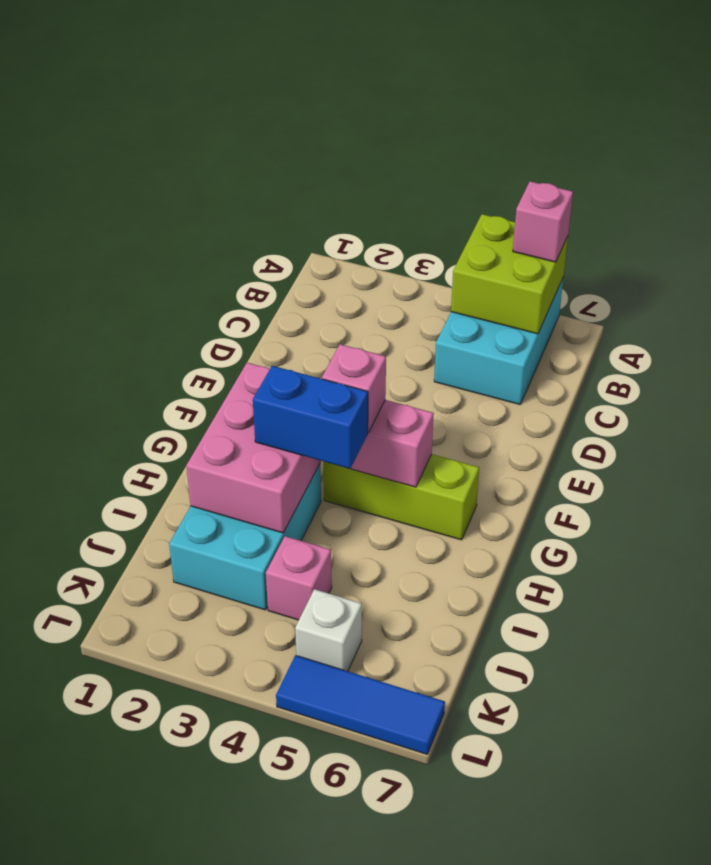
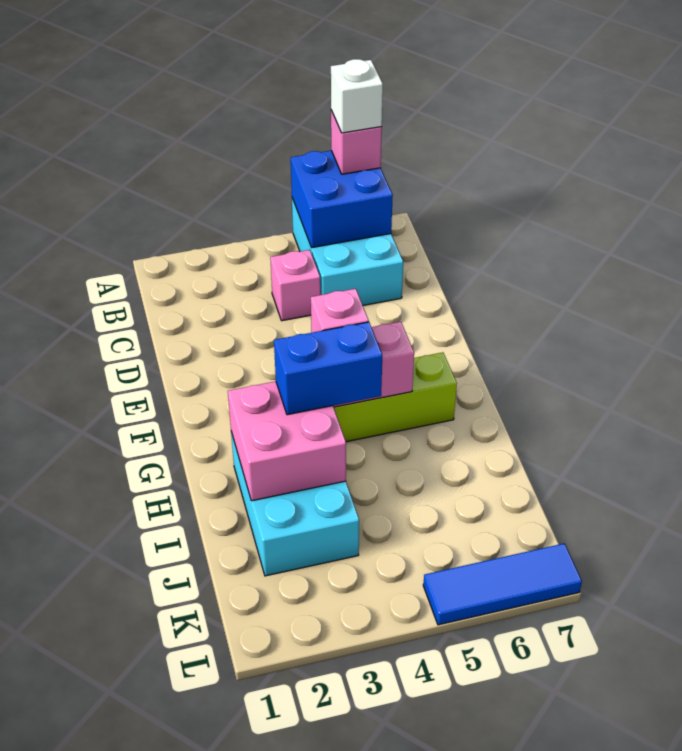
lime brick A5:B6 level 2 -> blue brick A5:B6 level 2
pink brick G2:I3 level 2 -> pink brick H2:I3 level 2
pink brick J4 level 1 -> pink brick C4 level 1
white brick K5 level 1 -> white brick A6 level 4

